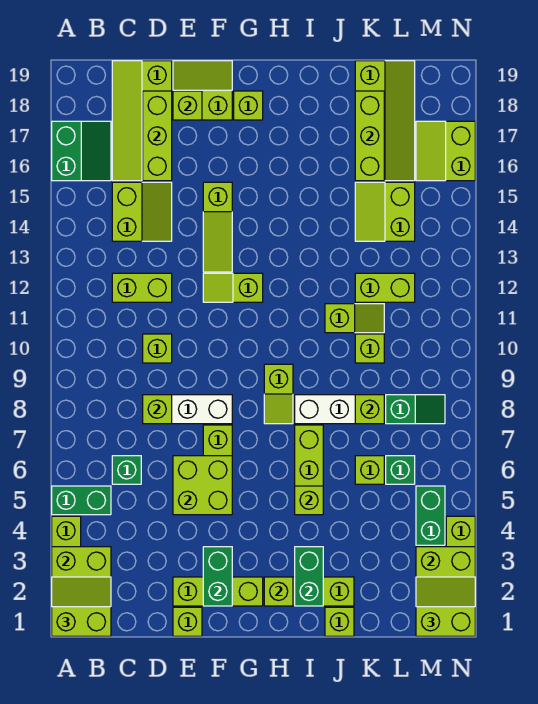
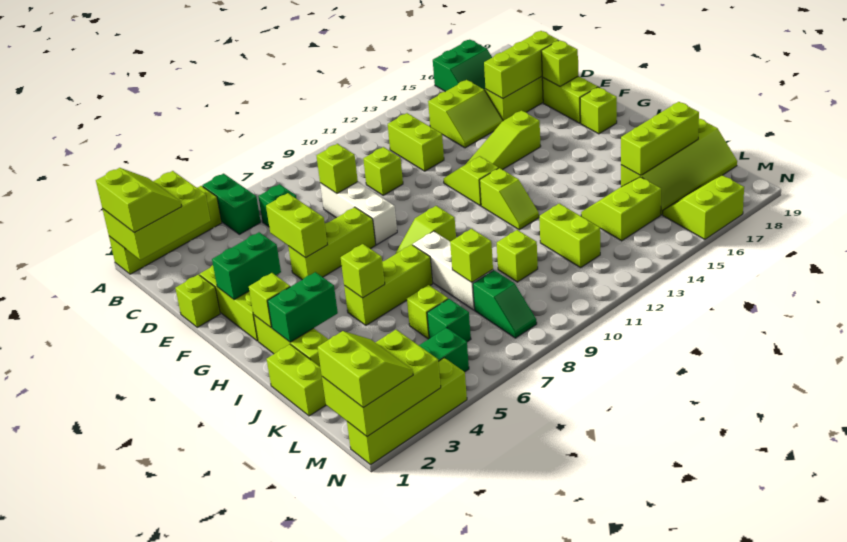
lime brick E5:F6 level 2 -> lime brick E5:F5 level 2
lime brick J1 level 1 -> lime brick J1:K1 level 1
lime slope J11:K11 level 1 top J -> lime slope H12:I12 level 1 top H

